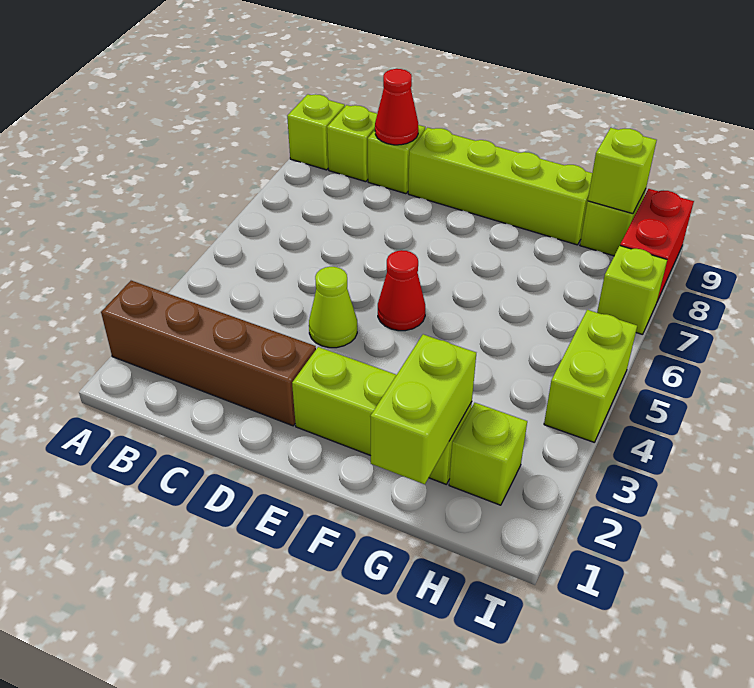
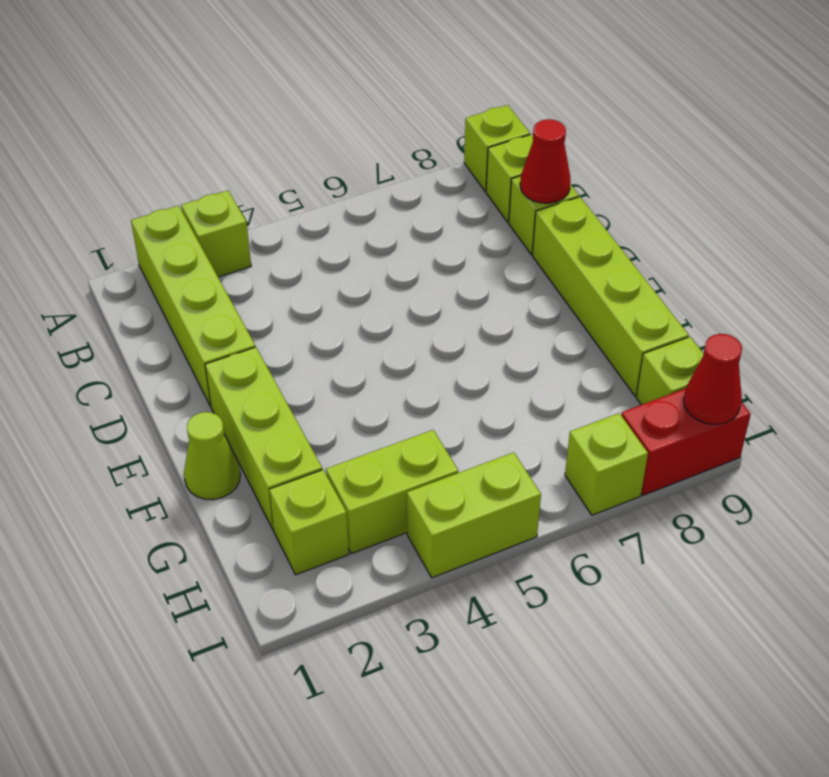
brown brick A2:D2 level 1 -> lime brick A2:D2 level 1
lime cone D4 level 1 -> lime cone F1 level 1
red cone E5 level 1 -> red cone I9 level 2
lime brick G1:G2 level 2 -> lime brick H3:H4 level 1
lime brick H9 level 2 -> lime brick A3 level 1

